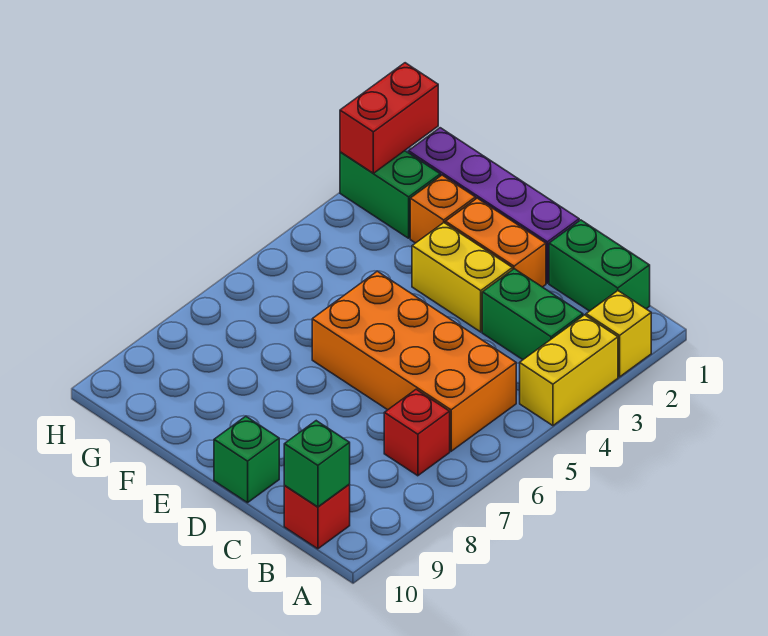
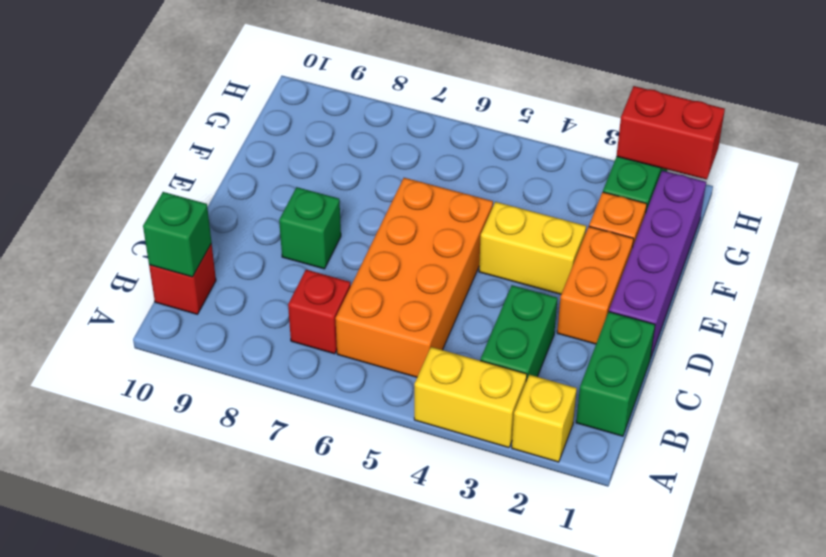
yellow brick D3:E3 level 1 -> yellow brick E3:E4 level 1
green brick D10 level 1 -> green brick D8 level 1

